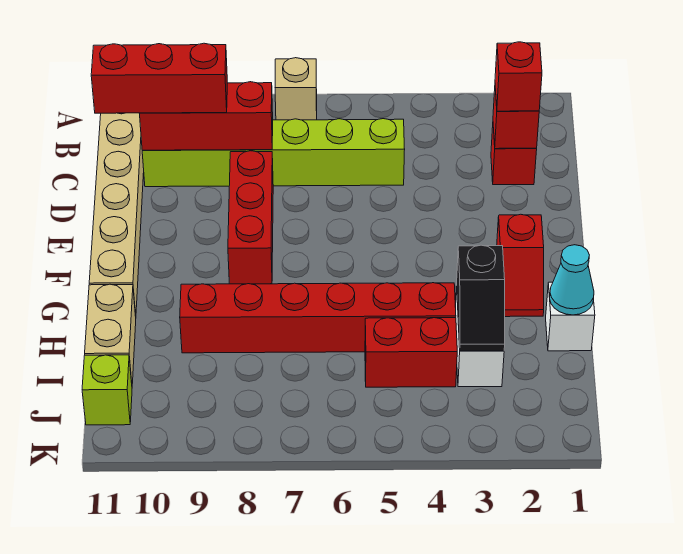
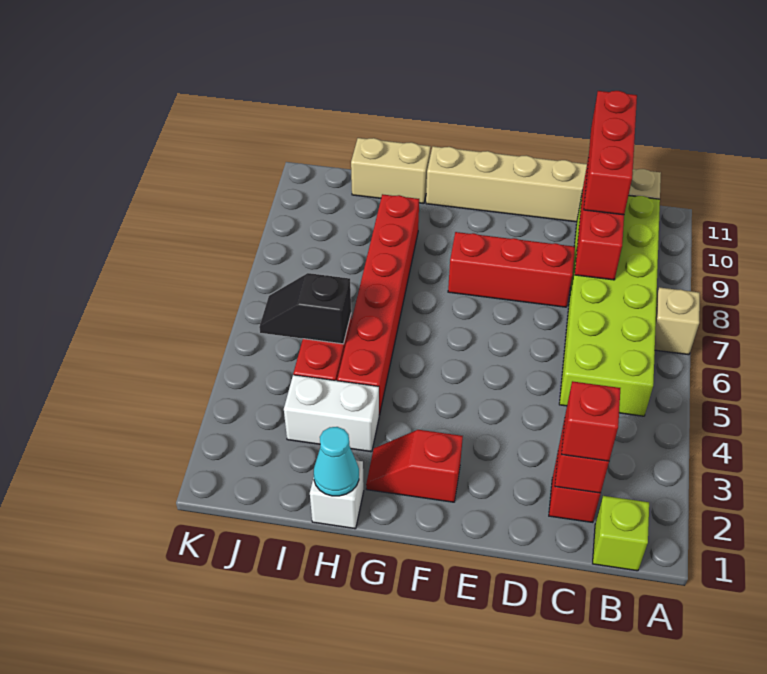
lime brick C5:C10 level 1 -> lime brick B5:C10 level 1
black slope H3:I3 level 2 top H -> black slope I5:J5 level 2 top I
lime brick J11 level 1 -> lime brick B1 level 1

